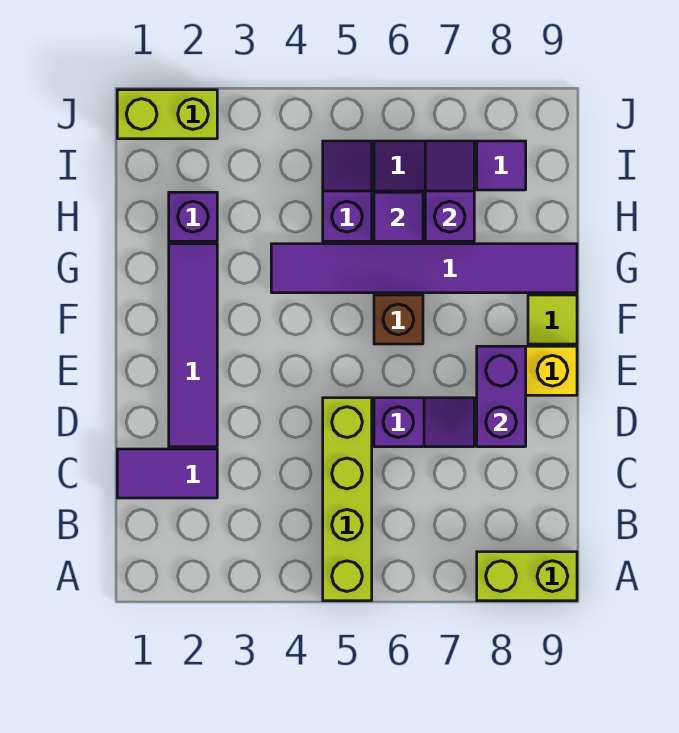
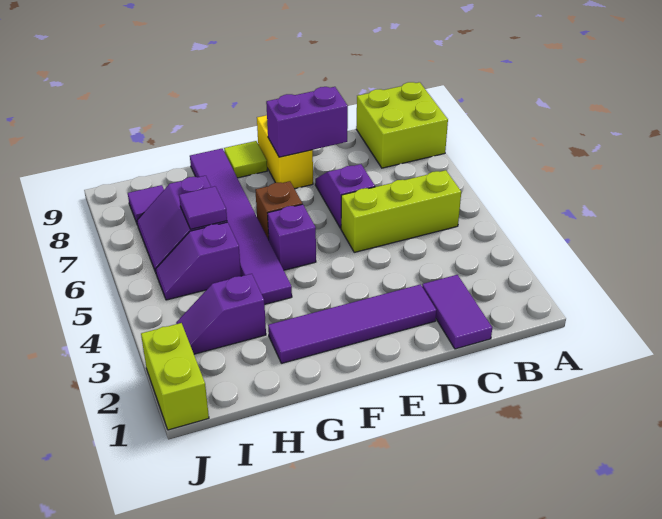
lime brick A5:D5 level 1 -> lime brick B5:D5 level 1
lime brick A8:A9 level 1 -> lime brick A8:B9 level 1
purple brick H2 level 1 -> purple brick F5 level 1
purple slope H7:I7 level 2 top H -> purple slope H3:I3 level 1 top H

